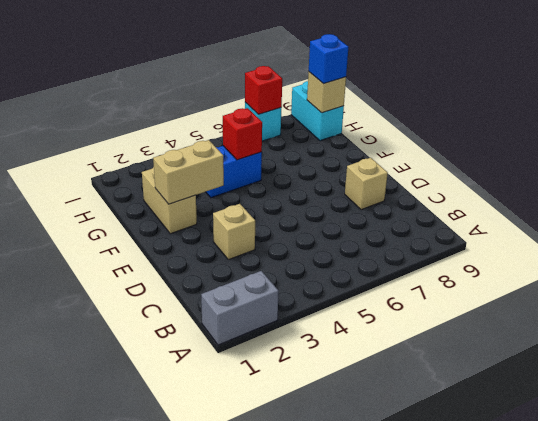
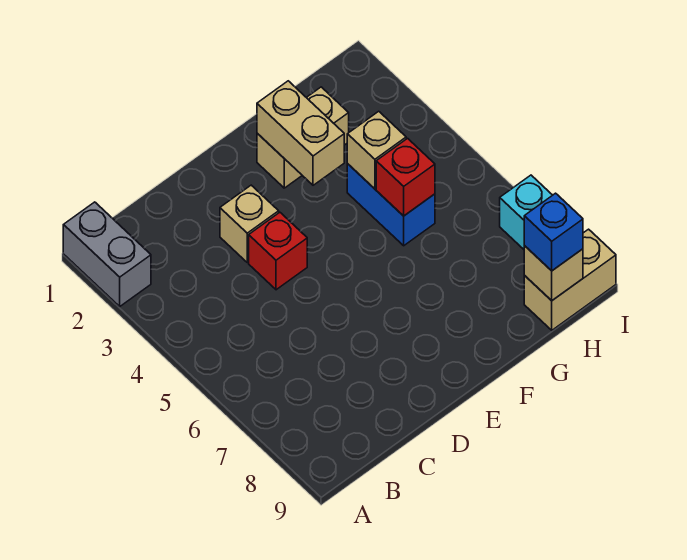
tan brick D8 level 1 -> tan brick G4 level 2
cyan brick H9:I9 level 1 -> tan brick H9:I9 level 1
red brick I7 level 2 -> red brick D4 level 1

